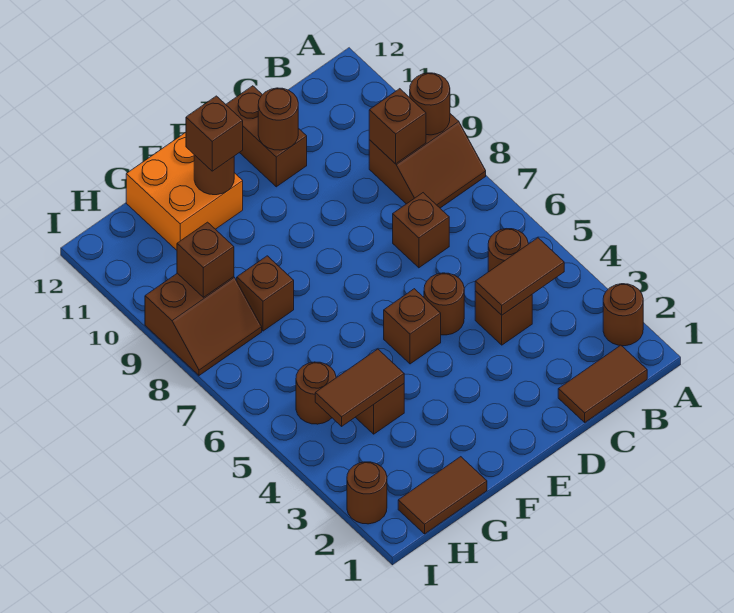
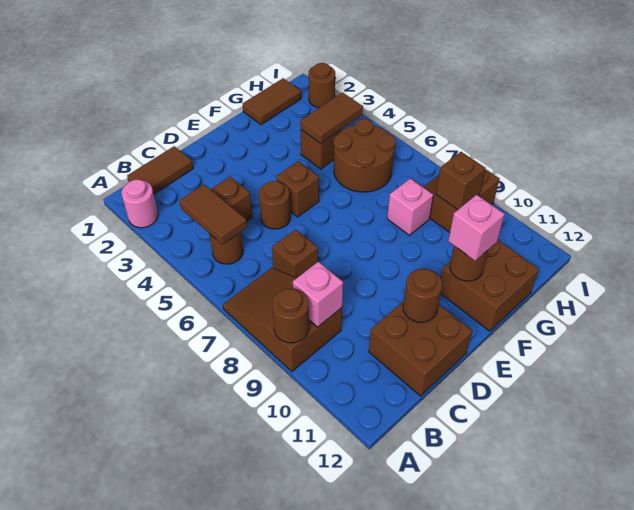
brown round brick A2 level 1 -> pink round brick A2 level 1
brown slope A8:B9 level 1 top 9 -> brown slope A7:B9 level 1 top 9
brown tile B4:C4 level 2 -> brown tile B4:B5 level 2
brown brick B9 level 2 -> pink brick B9 level 2
brown brick D11:D12 level 1 -> brown brick C11:D12 level 1
orange brick F11:G12 level 1 -> brown brick F11:G12 level 1
brown brick F11 level 3 -> pink brick F11 level 3
brown brick G8 level 1 -> pink brick G8 level 1
brown round brick H5 level 1 -> brown round brick G5:H6 level 1

